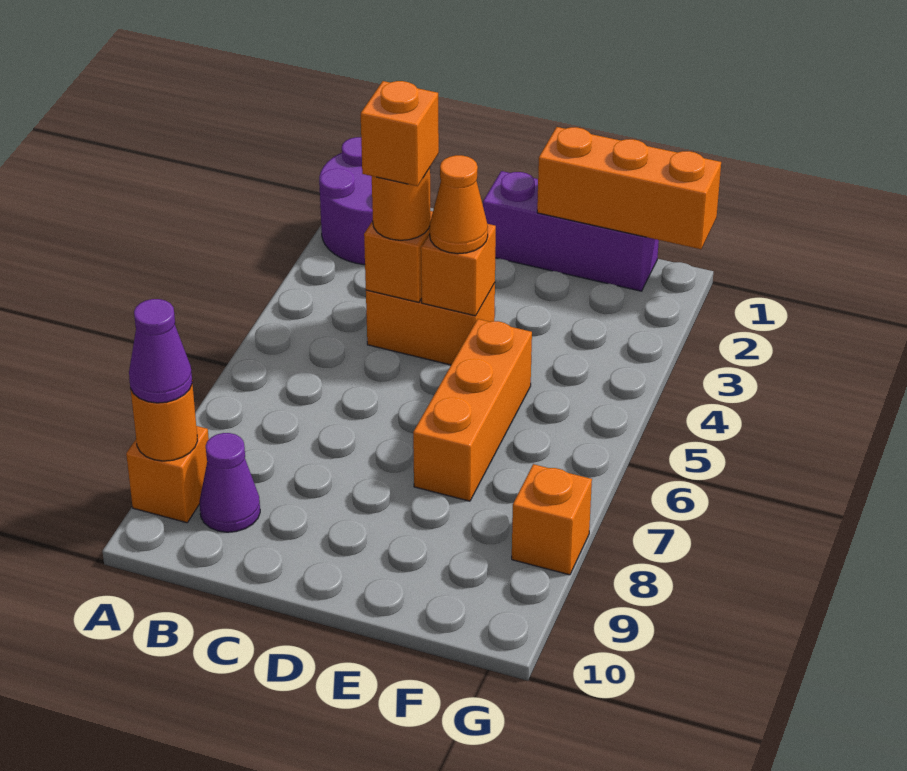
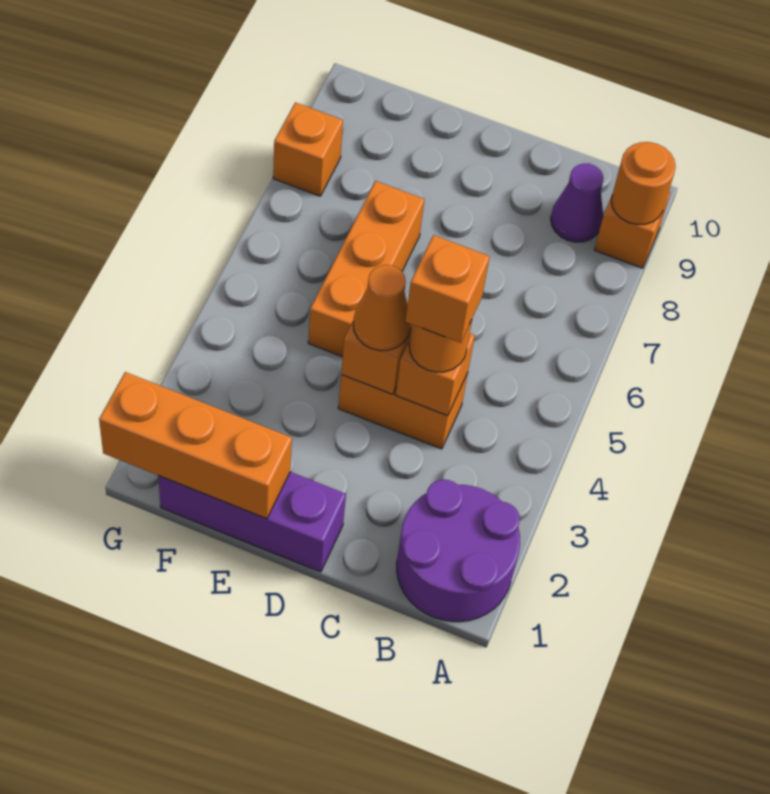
purple cone A9 level 3 -> none

